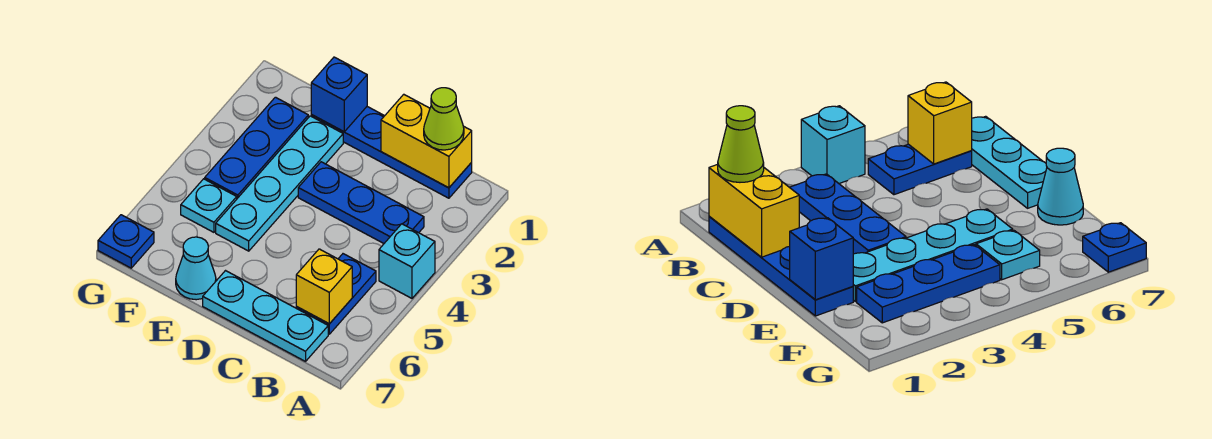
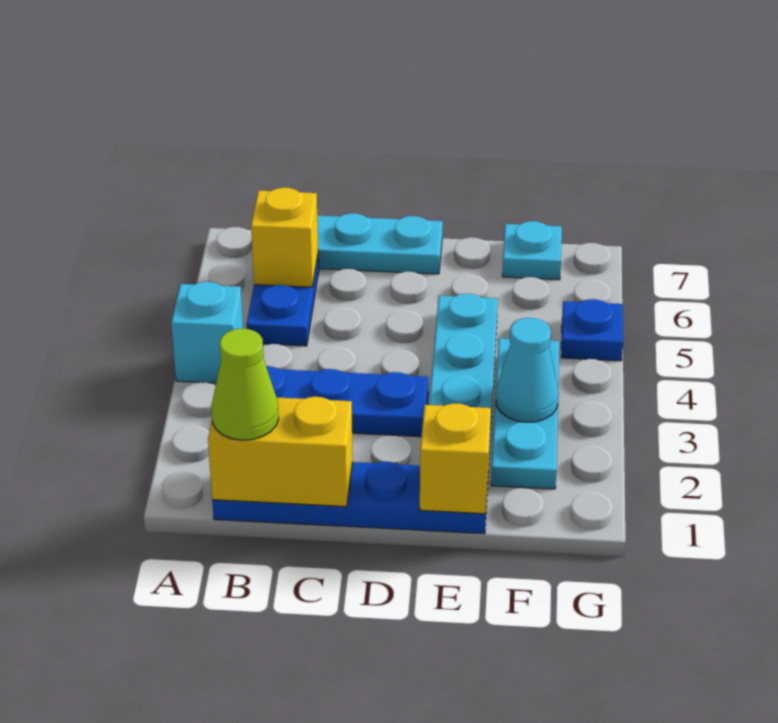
blue brick E1 level 2 -> yellow brick E1 level 2
cyan cone E7 level 1 -> cyan cone F3 level 2
blue plate F2:F4 level 1 -> cyan plate F2:F4 level 1
cyan plate F5 level 1 -> cyan plate F7 level 1
blue plate G7 level 1 -> blue plate G5 level 1

